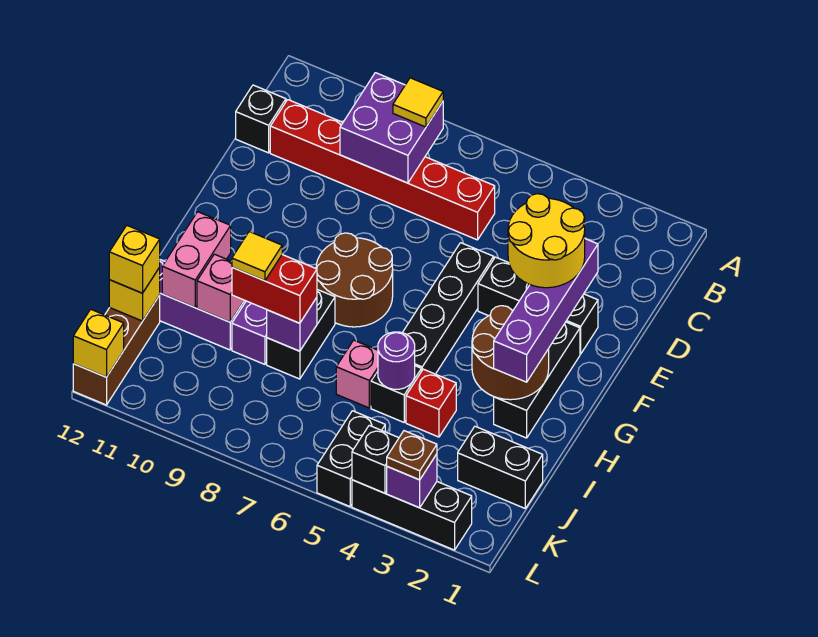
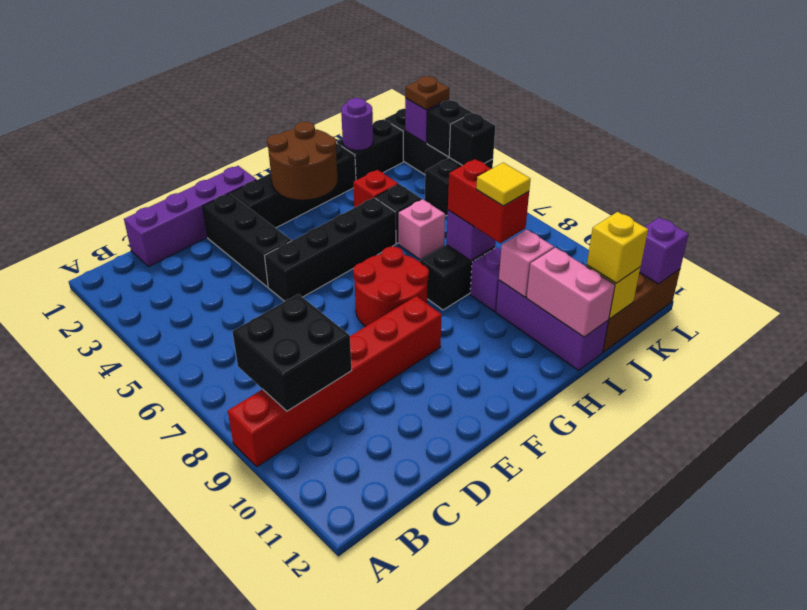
purple brick B8:C9 level 2 -> black brick B8:C9 level 2
yellow tile B8 level 3 -> none
red brick C6:C11 level 1 -> red brick A9:F9 level 1
black brick C12 level 1 -> black brick L5 level 2
purple brick E2:H2 level 3 -> purple brick C1:F1 level 1
yellow round brick E2:F3 level 4 -> none
black brick F2:H2 level 1 -> black brick F2:I2 level 1
brown round brick F7:G8 level 1 -> red round brick F7:G8 level 1
pink brick H11:I11 level 2 -> pink brick I11:I12 level 2
purple round brick I5 level 2 -> purple round brick J2 level 2
black brick J1:J2 level 1 -> black brick J2:K2 level 1
yellow brick L12 level 2 -> purple brick L12 level 2

